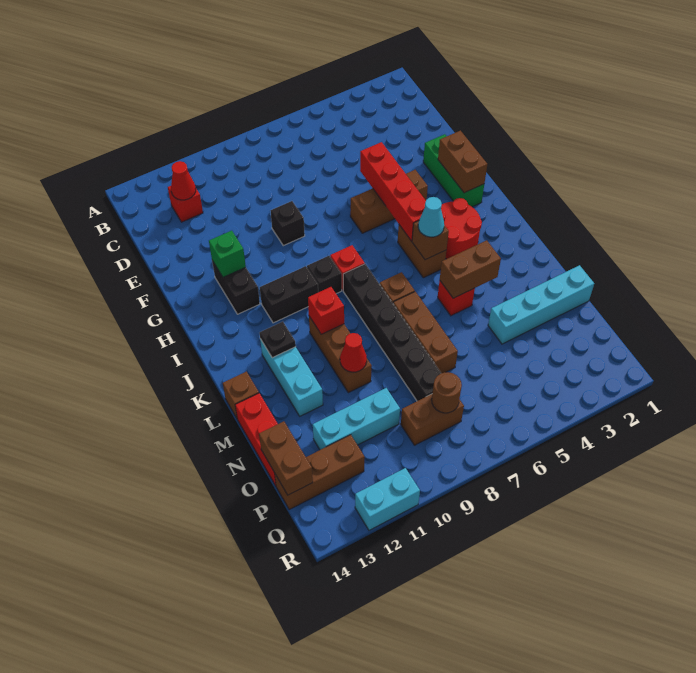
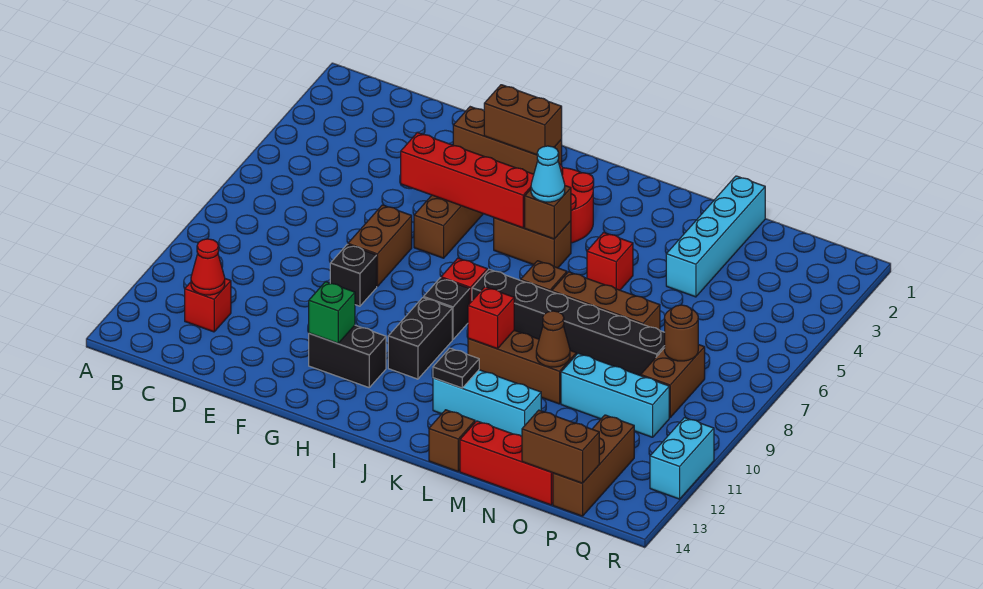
green brick F2:H2 level 1 -> brown brick F2:H2 level 1
brown brick L4:L5 level 2 -> brown brick F7:F8 level 1
red cone M10 level 2 -> brown cone M10 level 2
cyan brick O10:O12 level 1 -> cyan brick N10:P10 level 1

